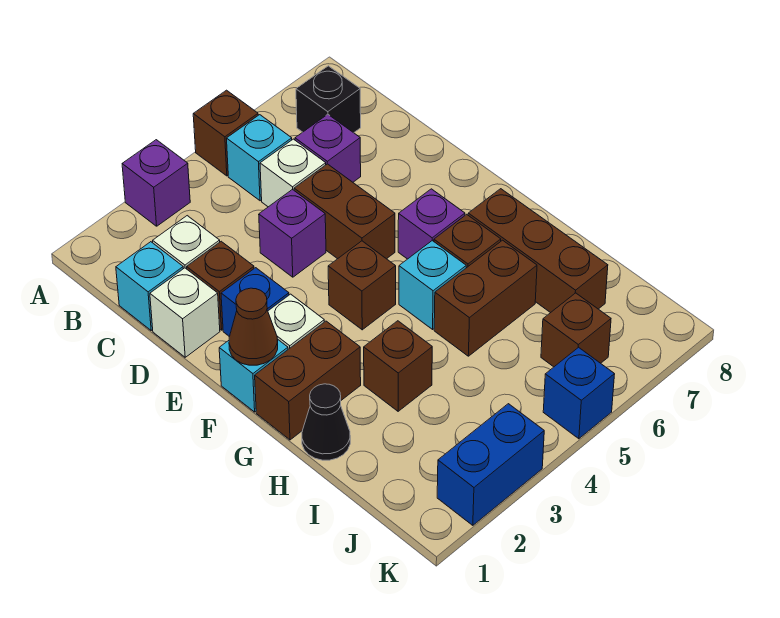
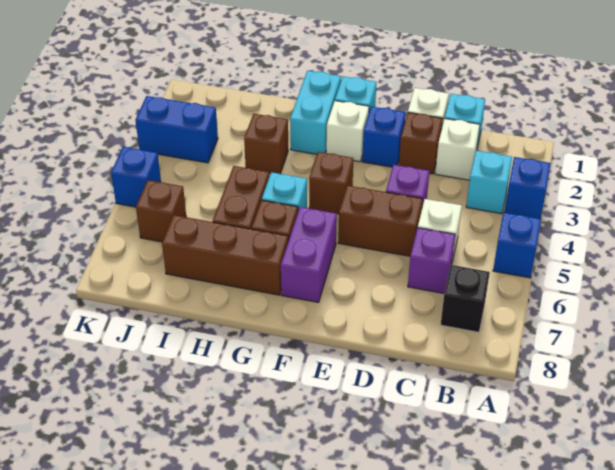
purple brick A3 level 1 -> blue brick A3 level 1
brown brick A5 level 1 -> blue brick A5 level 1
cyan brick B5 level 1 -> cyan brick B3 level 1
brown cone F1 level 2 -> none
purple brick F6 level 1 -> purple brick F6:F7 level 1
brown brick G1:G2 level 1 -> cyan brick G1:G2 level 1
black cone H1 level 1 -> none
blue brick K2:K3 level 1 -> blue brick J3:K3 level 1

